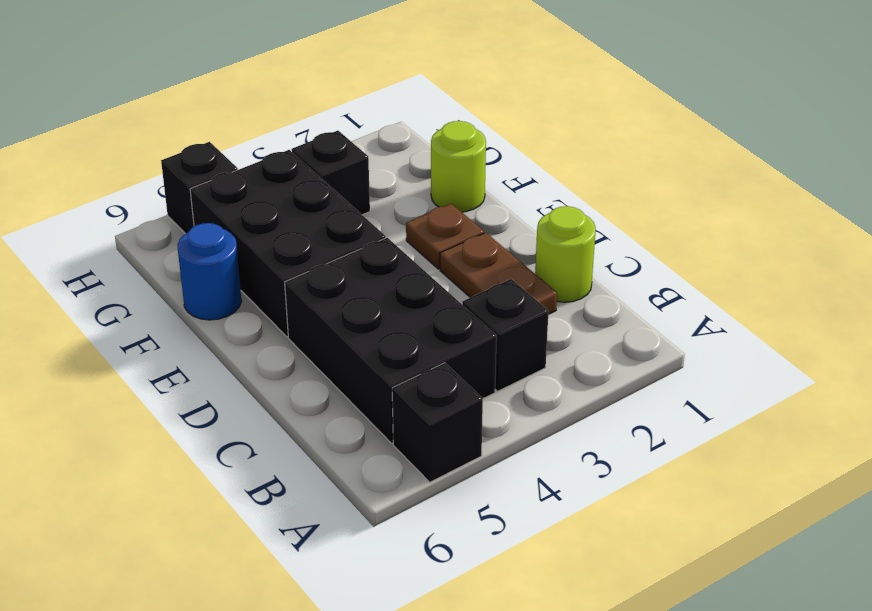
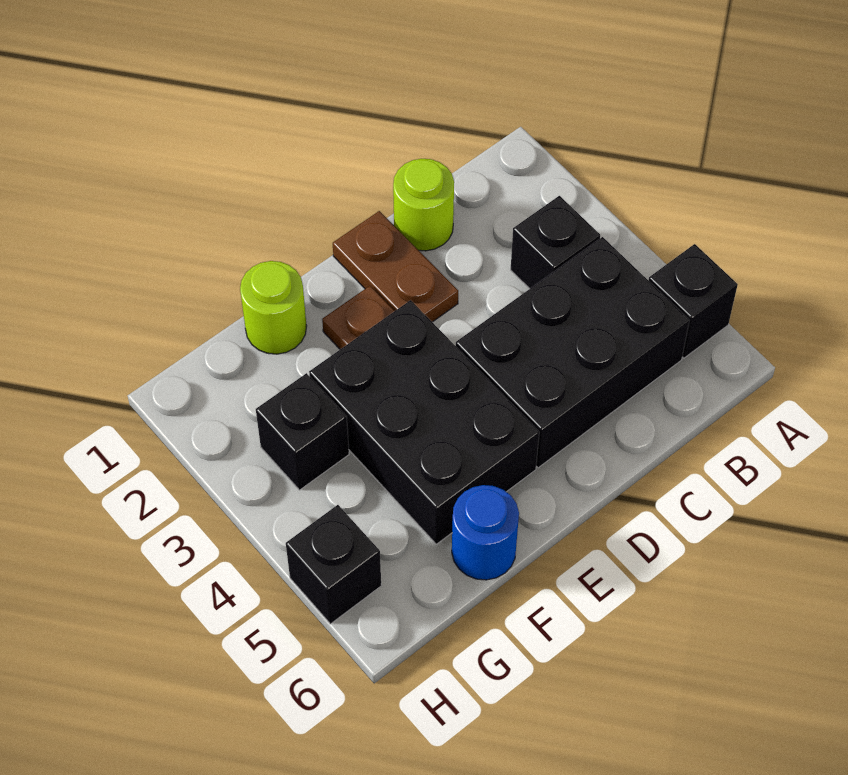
brown plate C2:D2 level 1 -> brown plate D1:D2 level 1
black brick E4:G5 level 1 -> black brick E3:F5 level 1

